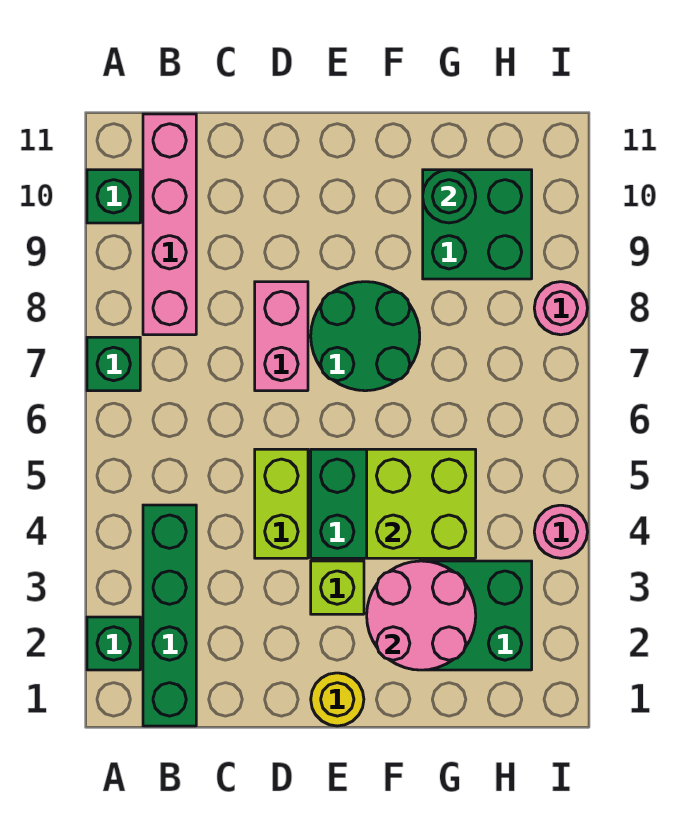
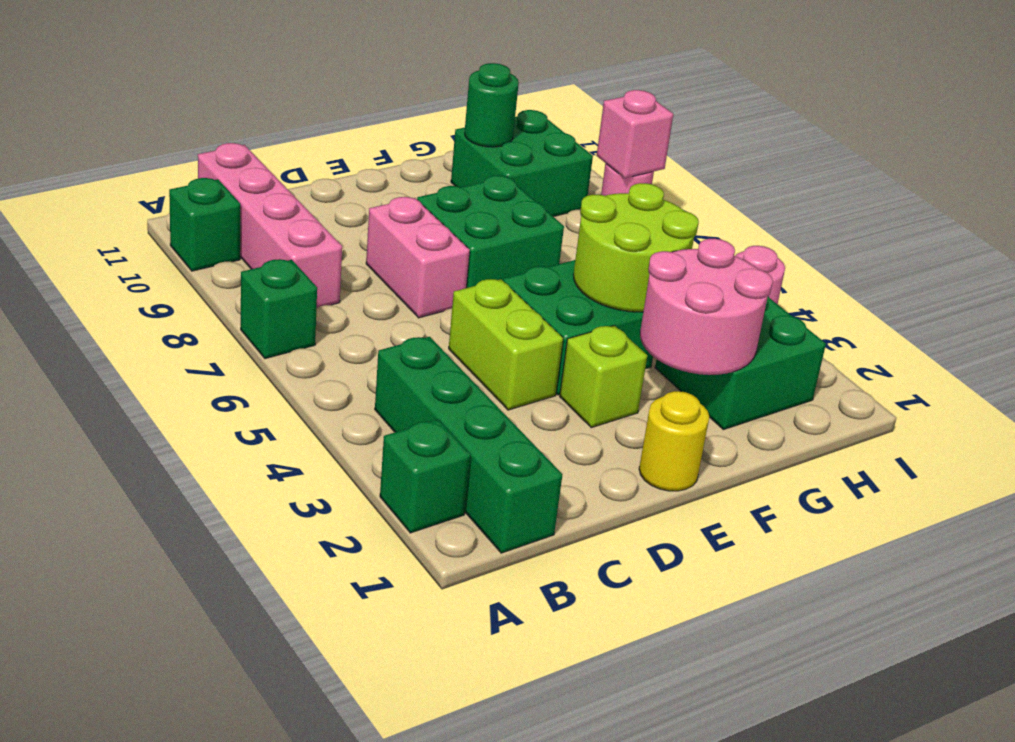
green round brick E7:F8 level 1 -> green brick E7:F8 level 1
lime brick F4:G5 level 2 -> lime round brick F4:G5 level 2
none -> pink brick I8 level 2

